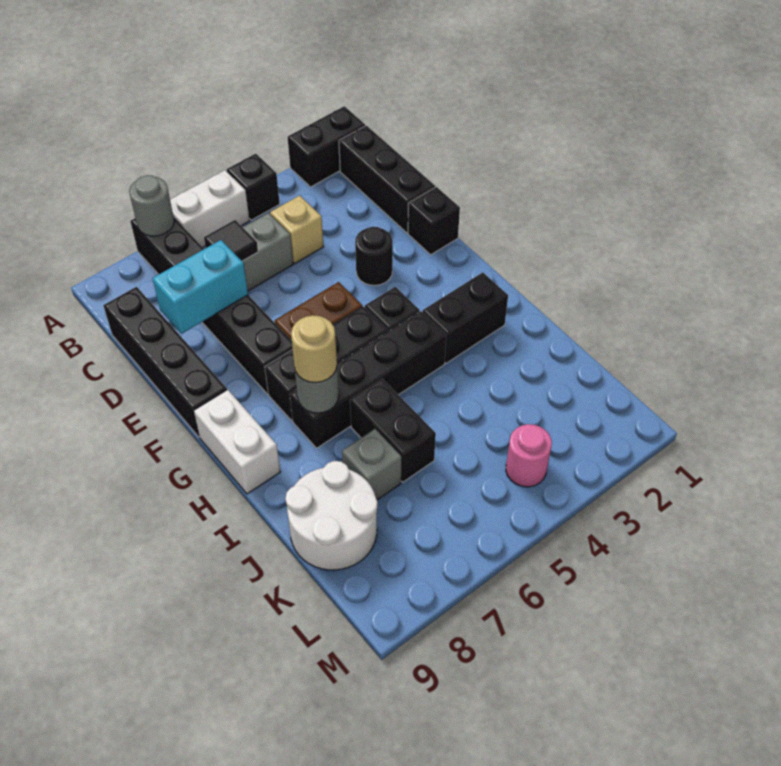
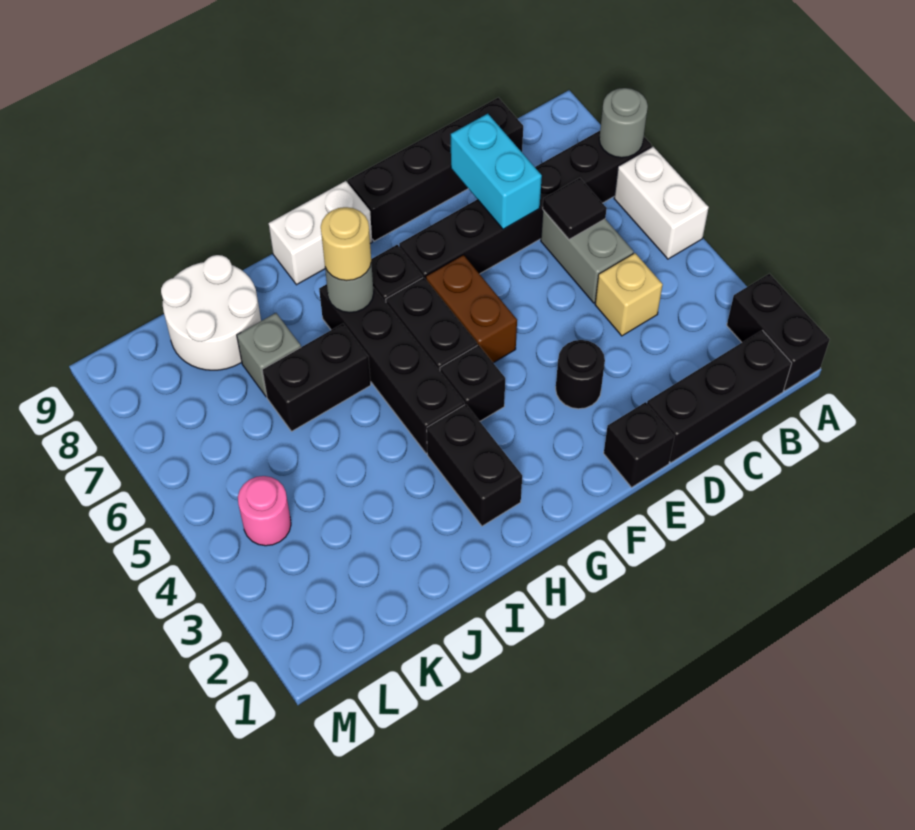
black brick A4 level 1 -> none

